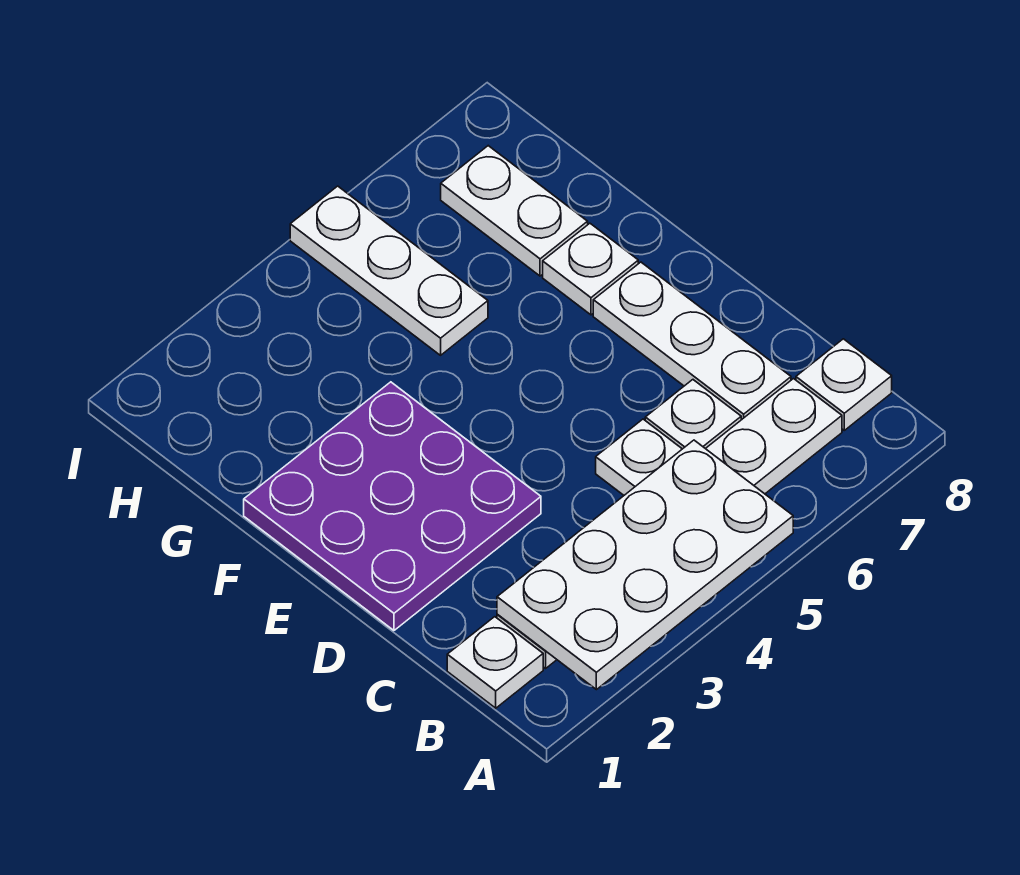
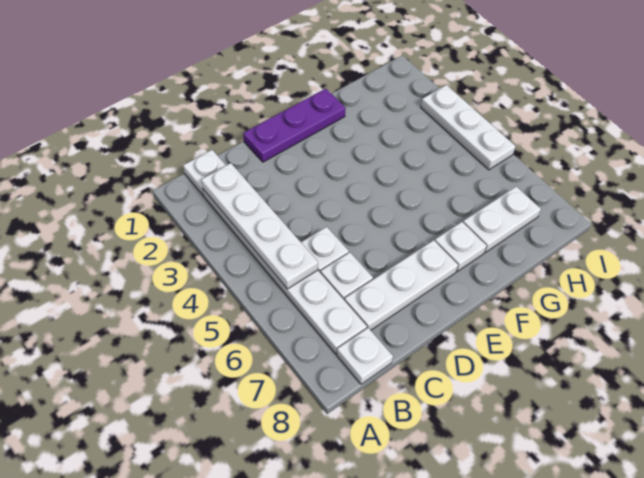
white plate A2:B5 level 2 -> white plate B2:B5 level 2
purple plate D1:F3 level 1 -> purple plate D1:F1 level 1
white plate G5:I5 level 1 -> white plate I3:I5 level 1

